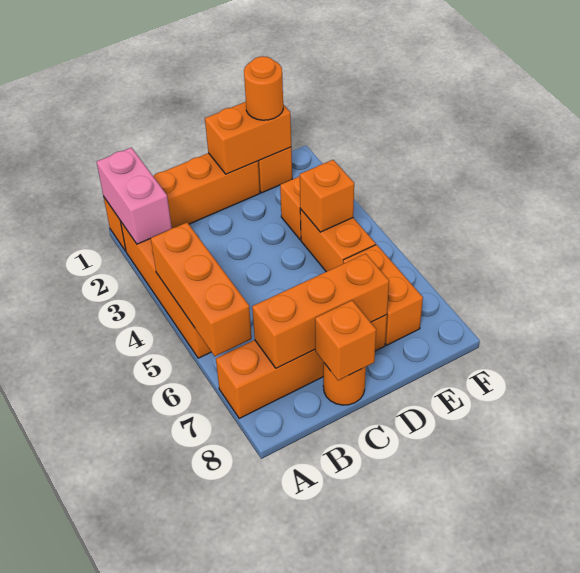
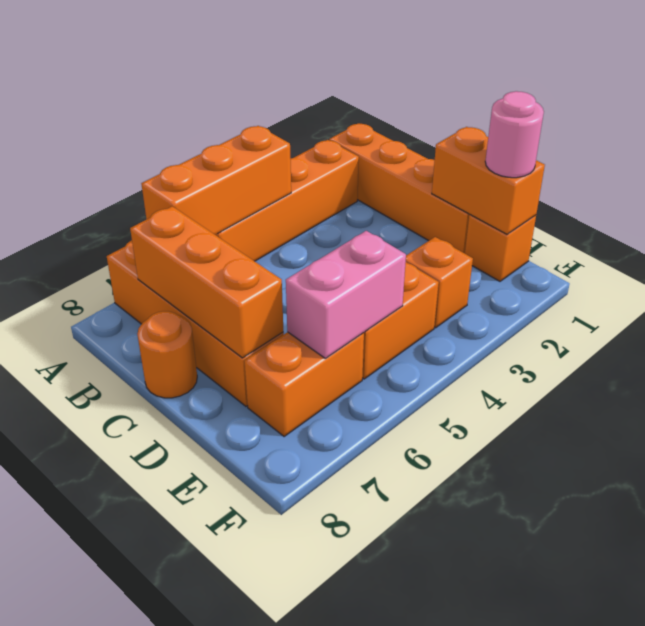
pink brick A1:A2 level 2 -> pink brick E5:E6 level 2
orange brick C8 level 2 -> none
orange round brick E1 level 3 -> pink round brick E1 level 3
orange brick E4 level 2 -> none

